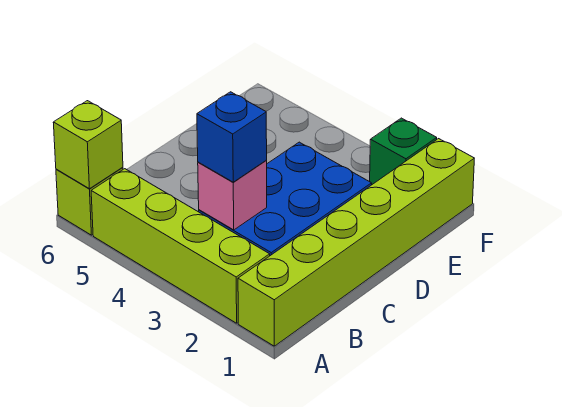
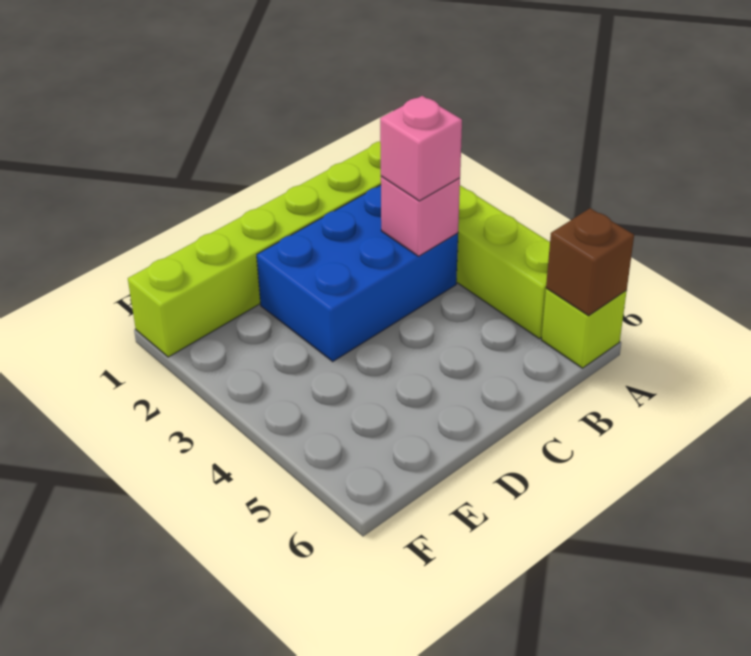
lime brick A6 level 2 -> brown brick A6 level 2
blue brick B3 level 3 -> pink brick B3 level 3
green brick F2 level 1 -> none

